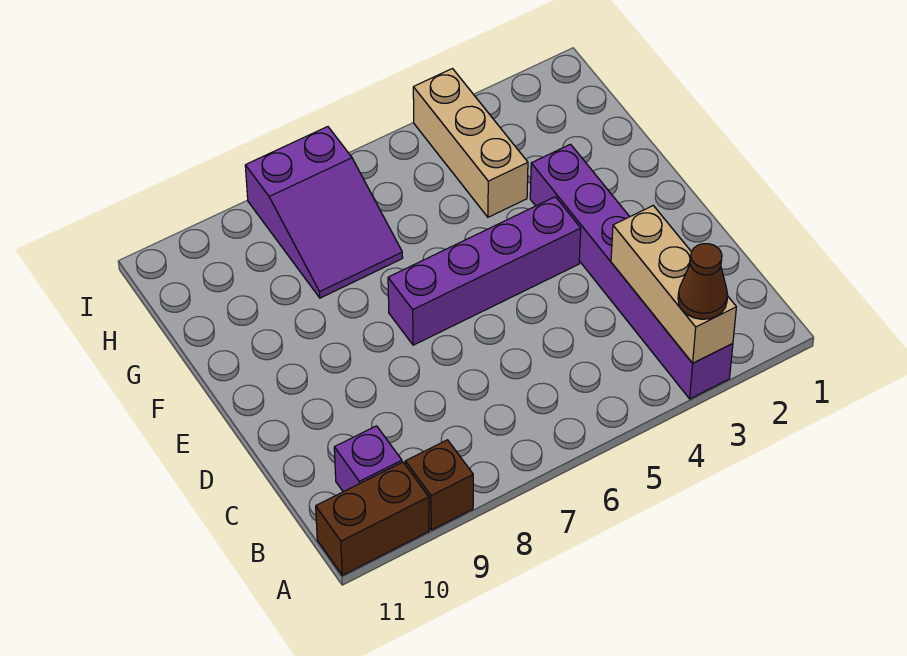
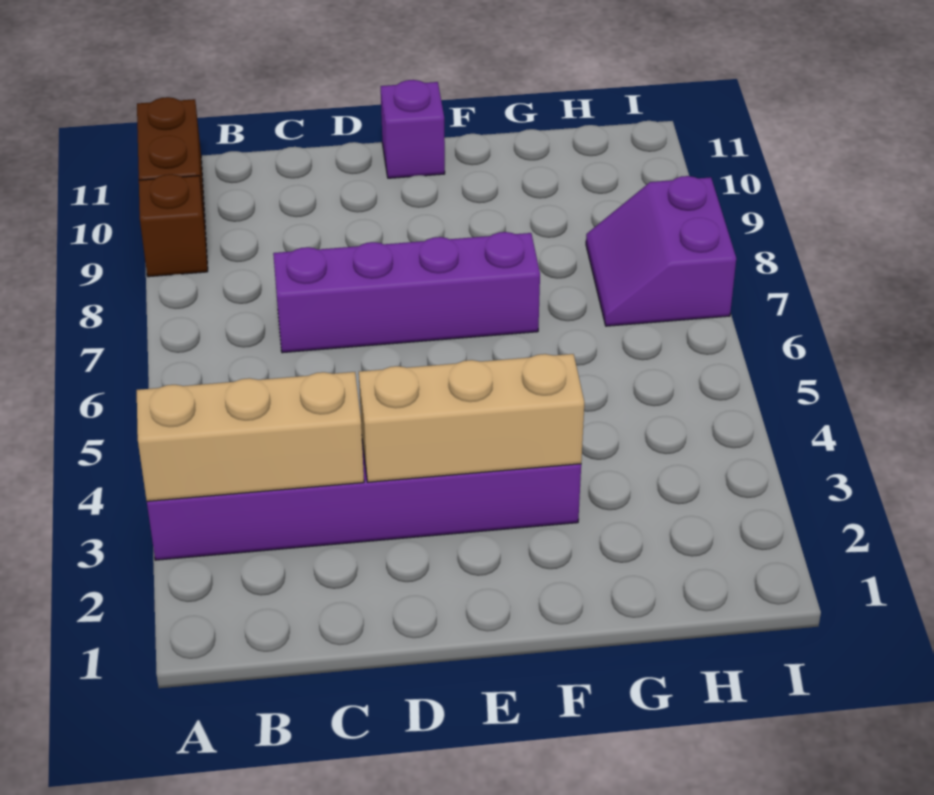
brown cone A3 level 3 -> none
purple brick B10 level 1 -> purple brick E11 level 1
purple brick E4:E7 level 1 -> purple brick C7:F7 level 1
tan brick G4:I4 level 1 -> tan brick D3:F3 level 2
purple slope G7:I8 level 1 top I -> purple slope H7:I8 level 1 top I

